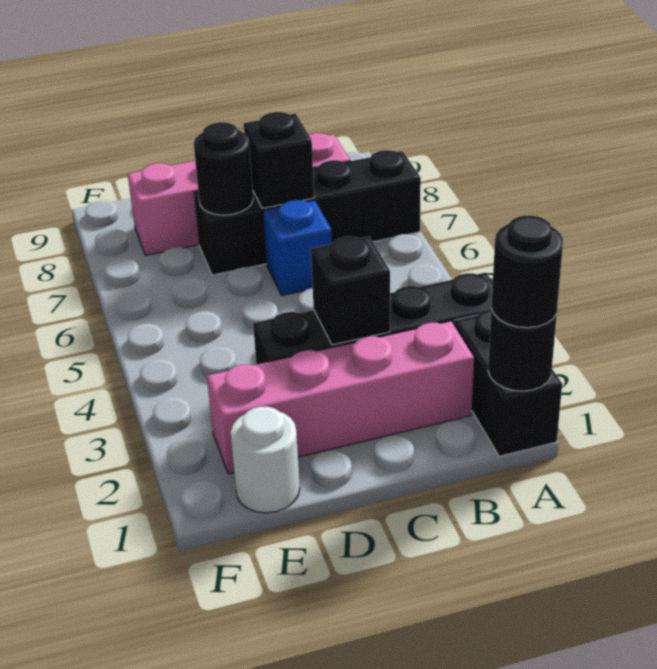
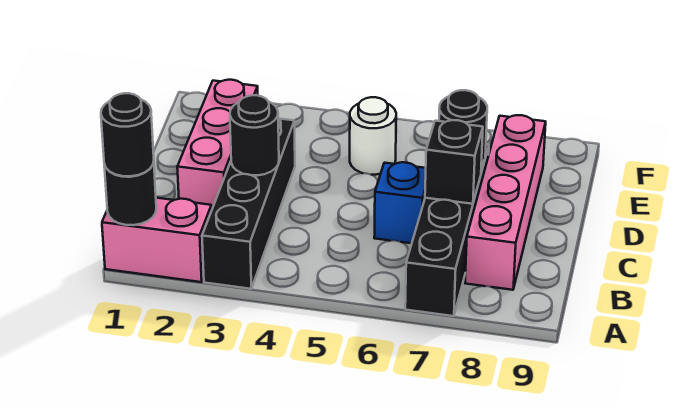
black brick A1:A2 level 1 -> pink brick A1:A2 level 1
pink brick B2:E2 level 1 -> pink brick C2:E2 level 1
black brick C3 level 2 -> black round brick C3 level 2
white round brick E1 level 1 -> white round brick E5 level 1

